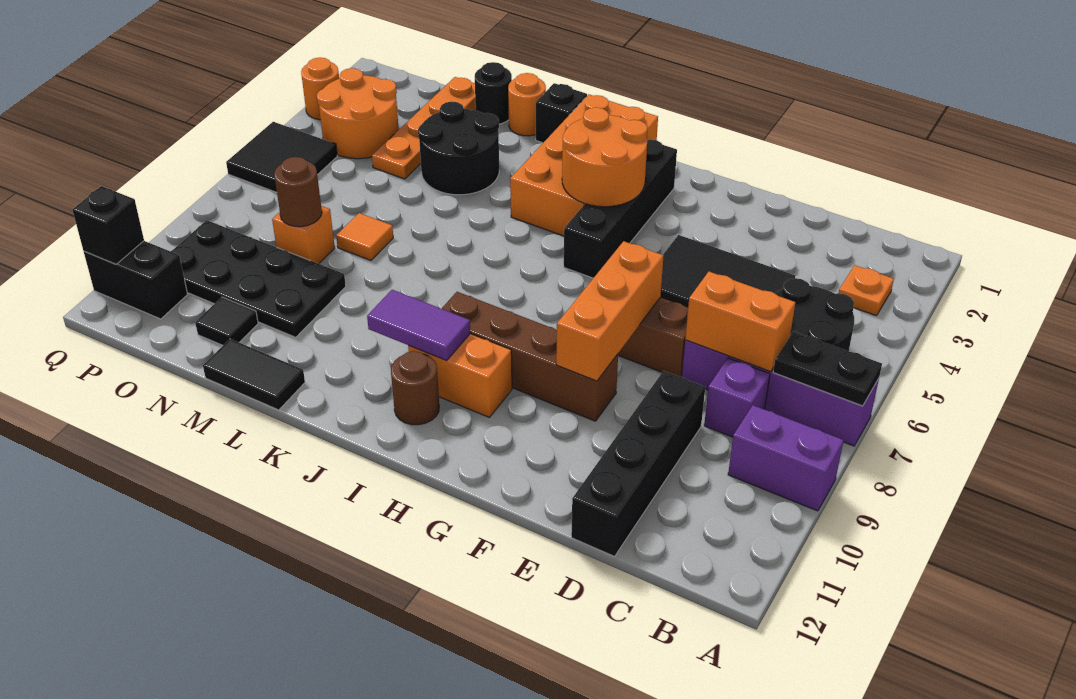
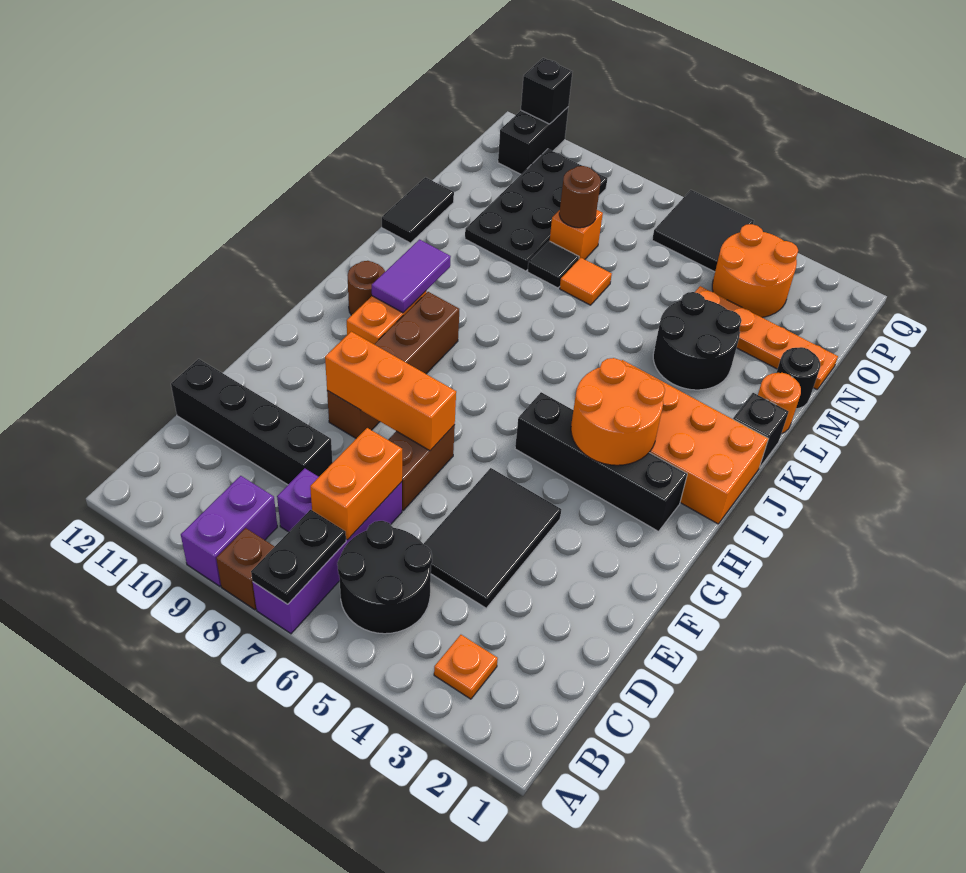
none -> brown brick A8 level 1
black tile N11 level 1 -> black tile M8 level 1
orange round brick Q3 level 1 -> none

